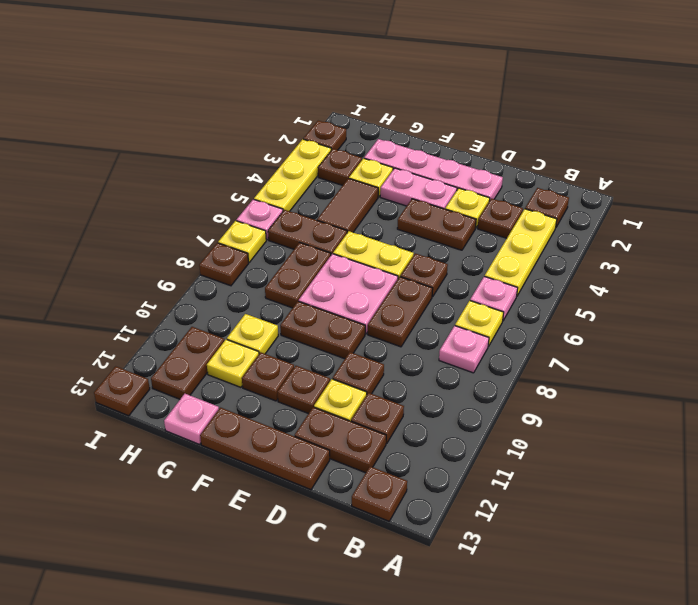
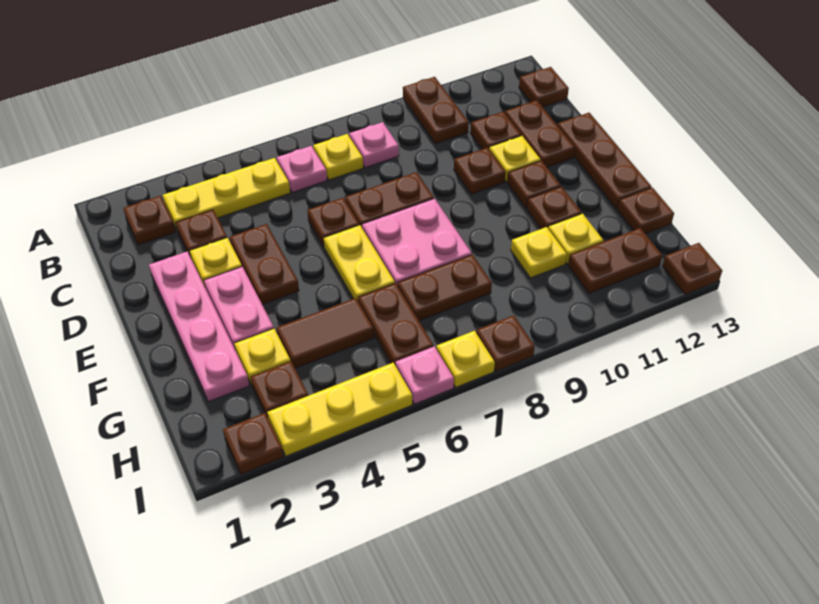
brown plate E9:F9 level 1 -> brown plate A10:B10 level 1
pink plate G13 level 1 -> brown plate G13 level 1

